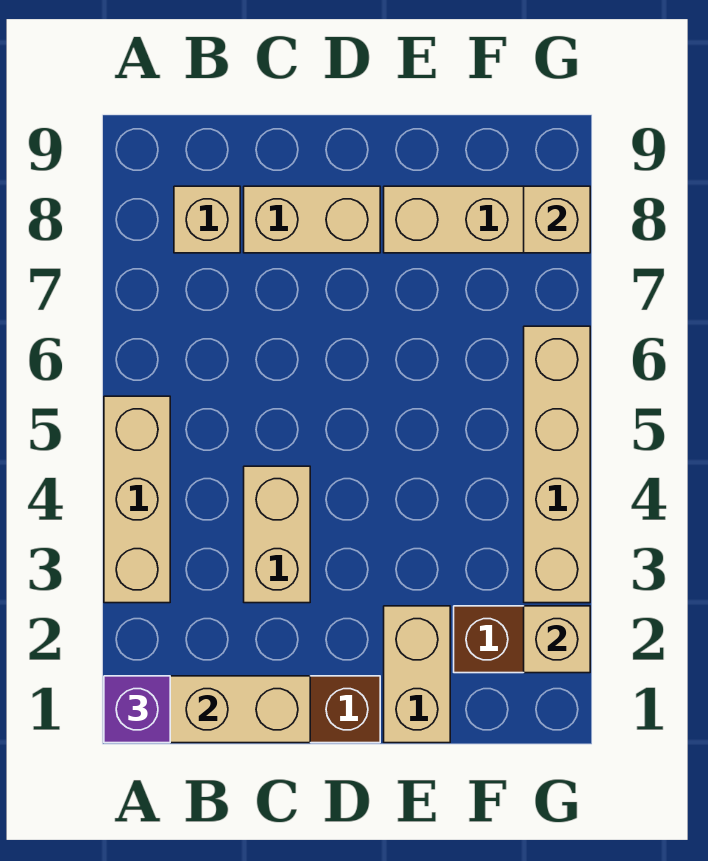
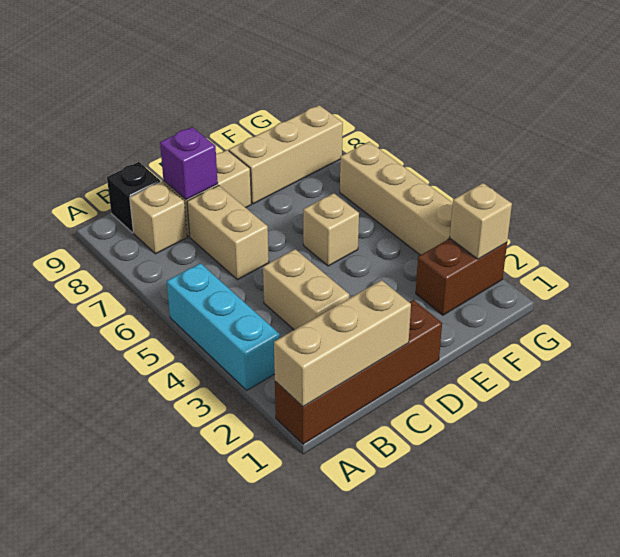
purple brick A1 level 3 -> purple brick C8 level 2
tan brick A3:A5 level 1 -> cyan brick A3:A5 level 1
none -> black brick B9 level 1
tan brick E1:E2 level 1 -> tan brick C6:C7 level 1
tan brick G8 level 2 -> tan brick E5 level 1

